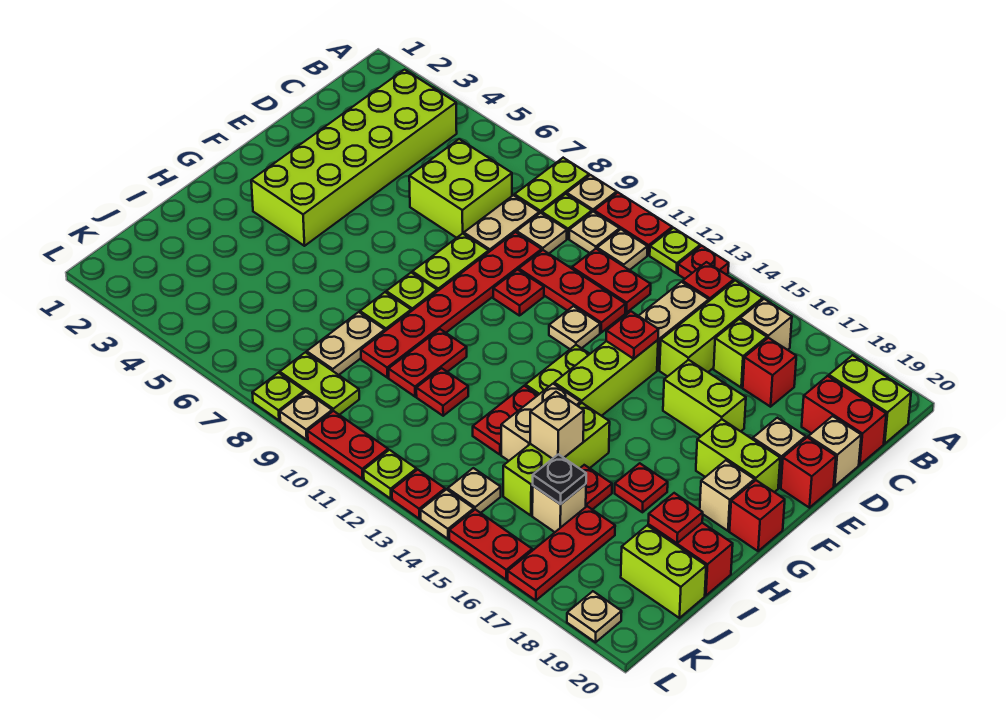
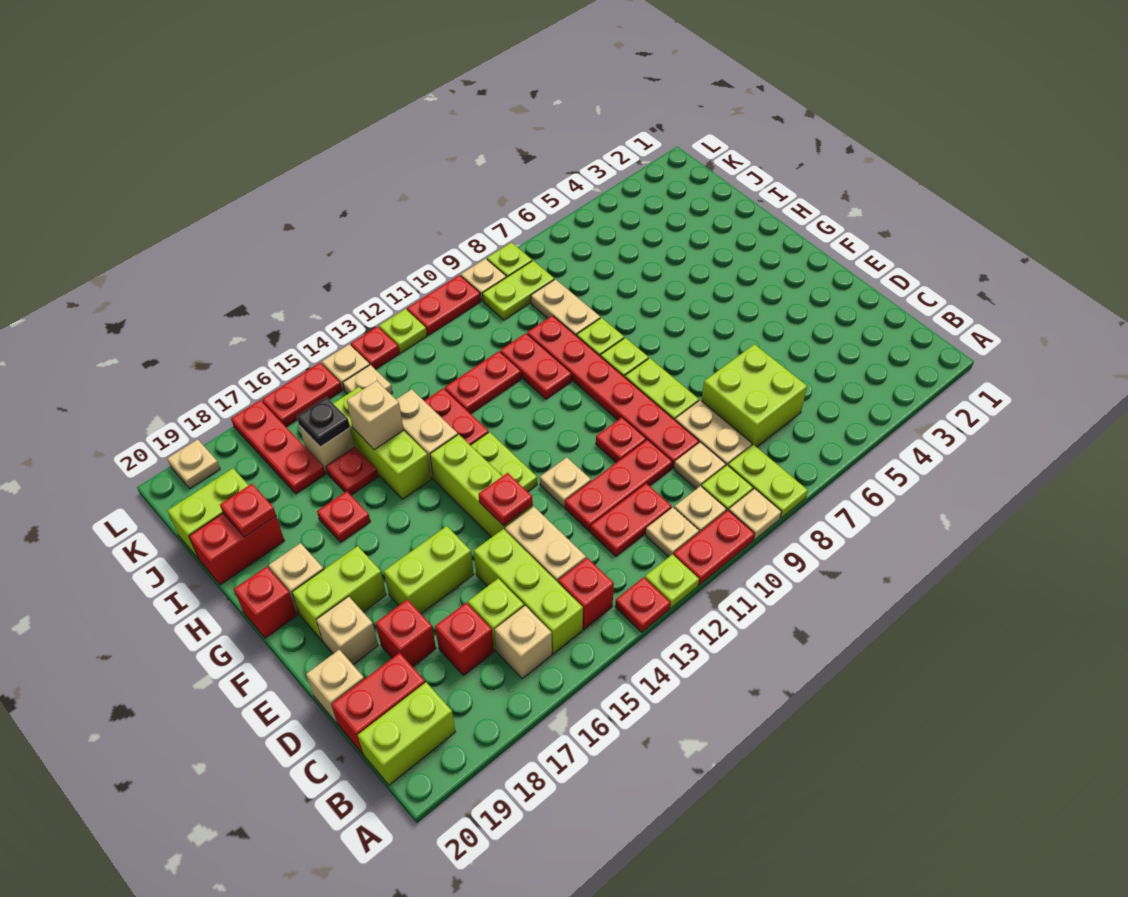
lime brick B3:G4 level 1 -> none
red brick E20 level 1 -> red brick D18 level 1
red plate I11 level 1 -> red plate I11:I12 level 1

